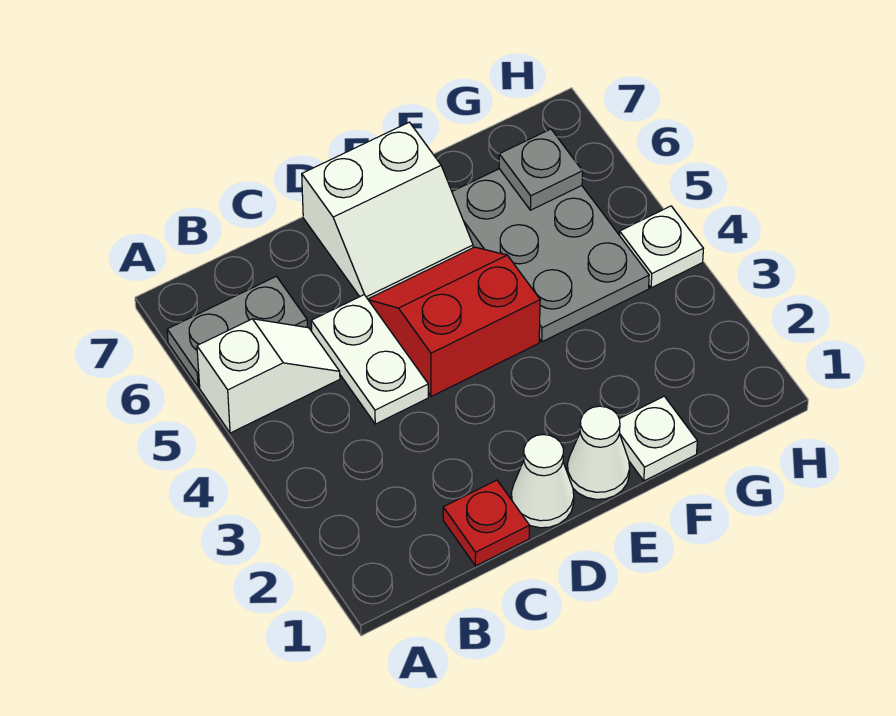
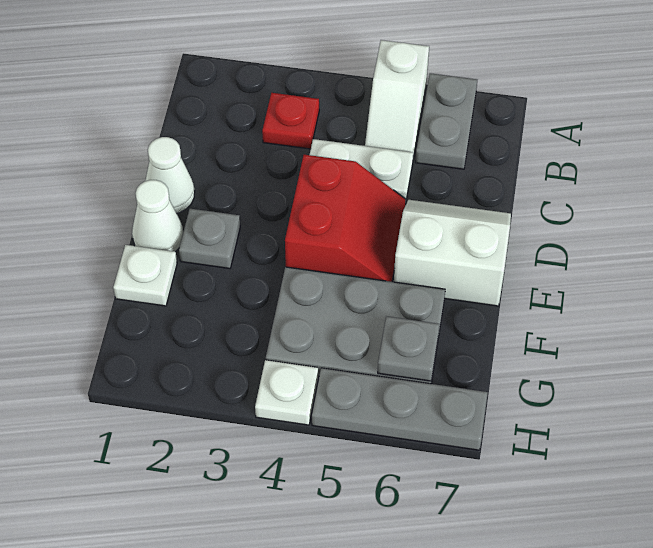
red plate C1 level 1 -> red plate B3 level 1
white slope D6:E7 level 1 top 7 -> white slope D6:E7 level 1 top E
none -> grey plate E2 level 1
none -> grey plate H5:H7 level 1

